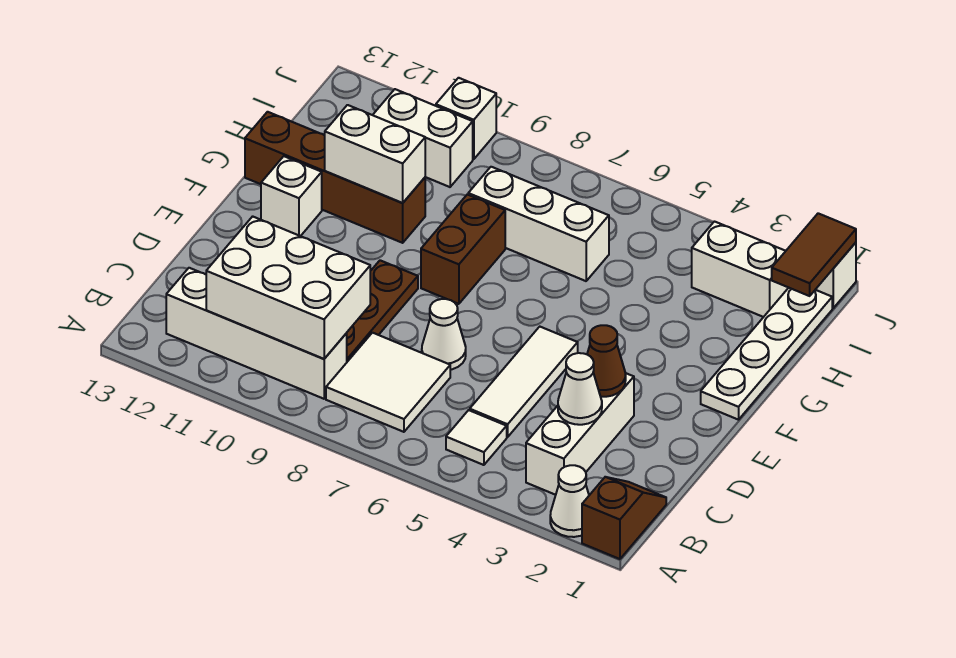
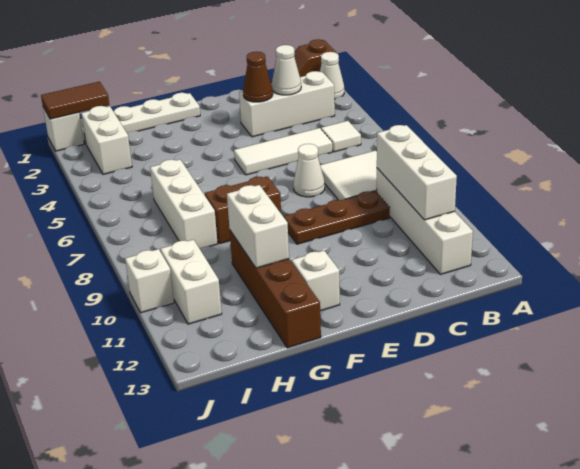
white brick B9:C11 level 2 -> white brick B9:B11 level 2

